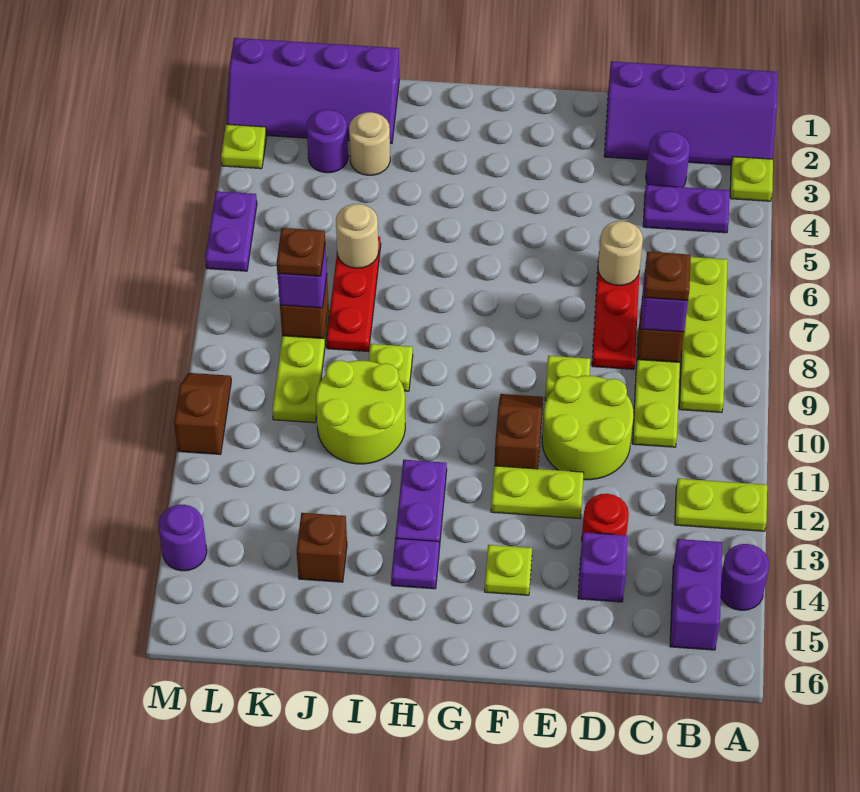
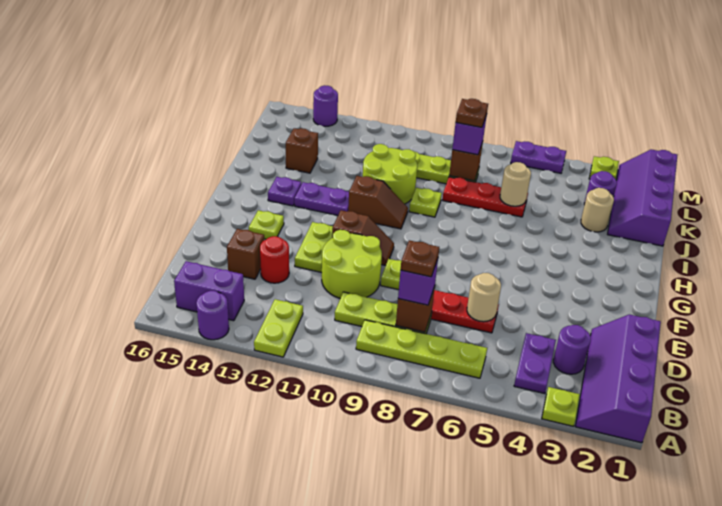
purple brick D14 level 1 -> brown brick D14 level 1
brown slope M10:M11 level 1 top 11 -> brown slope H10:H11 level 1 top 11

